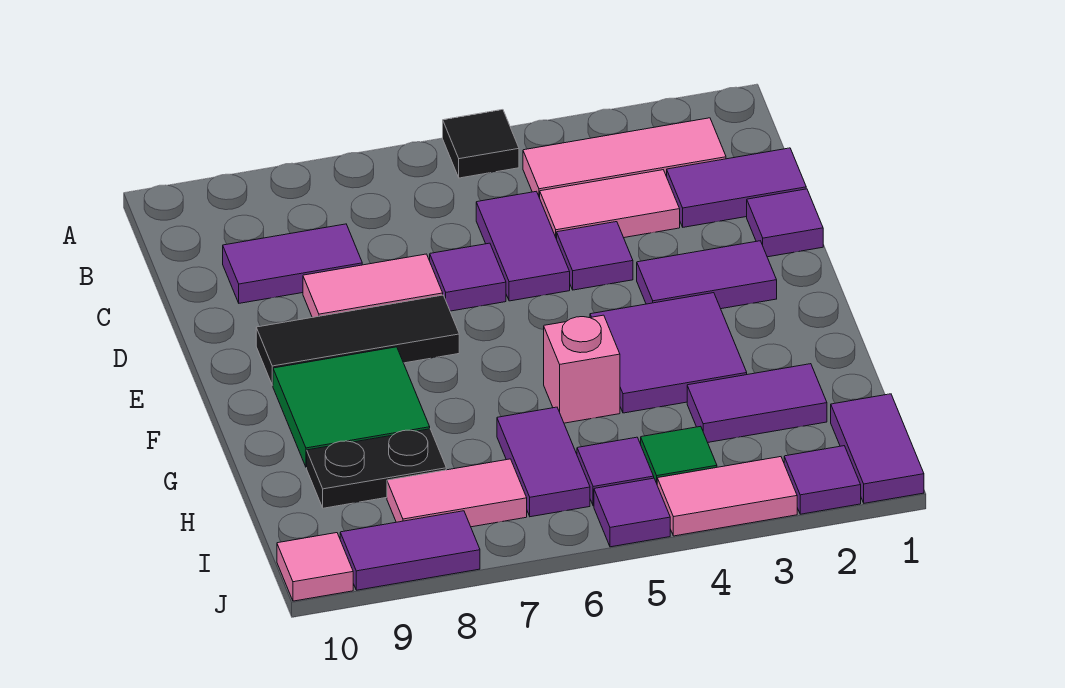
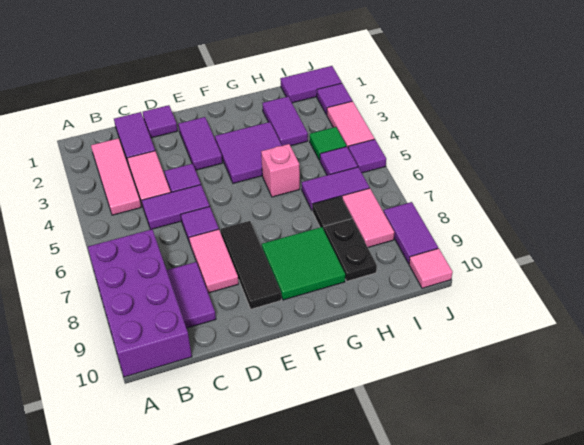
black tile A5 level 1 -> black tile H7 level 1
none -> purple brick A7:B10 level 1

